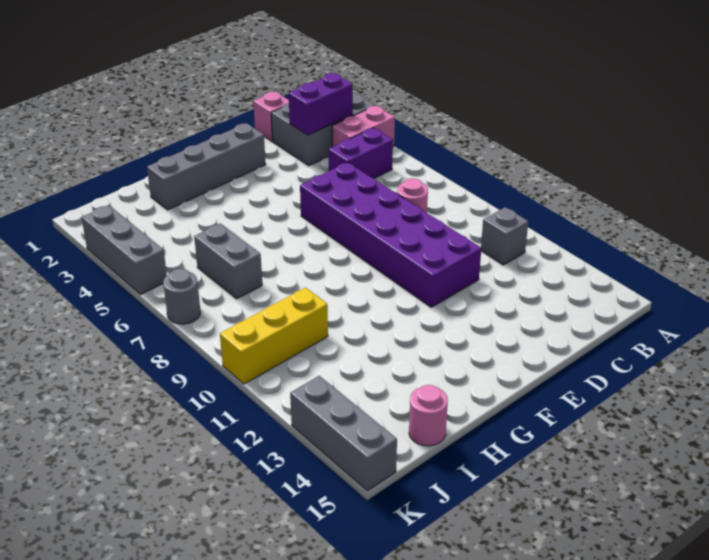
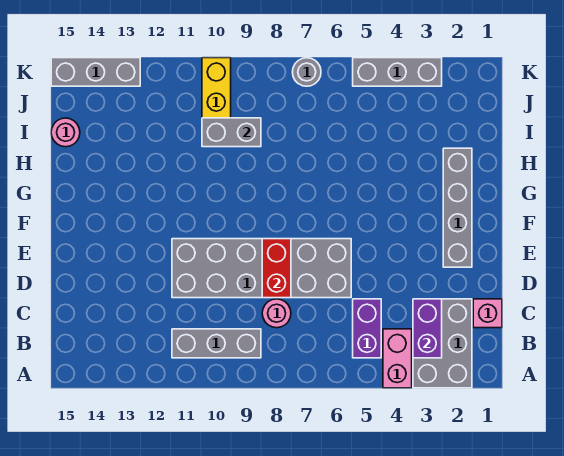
grey brick B11 level 1 -> grey brick B9:B11 level 1
purple brick D6:E11 level 1 -> grey brick D6:E11 level 1
none -> red brick D8:E8 level 2
grey brick I6:I7 level 1 -> grey brick I9:I10 level 2

